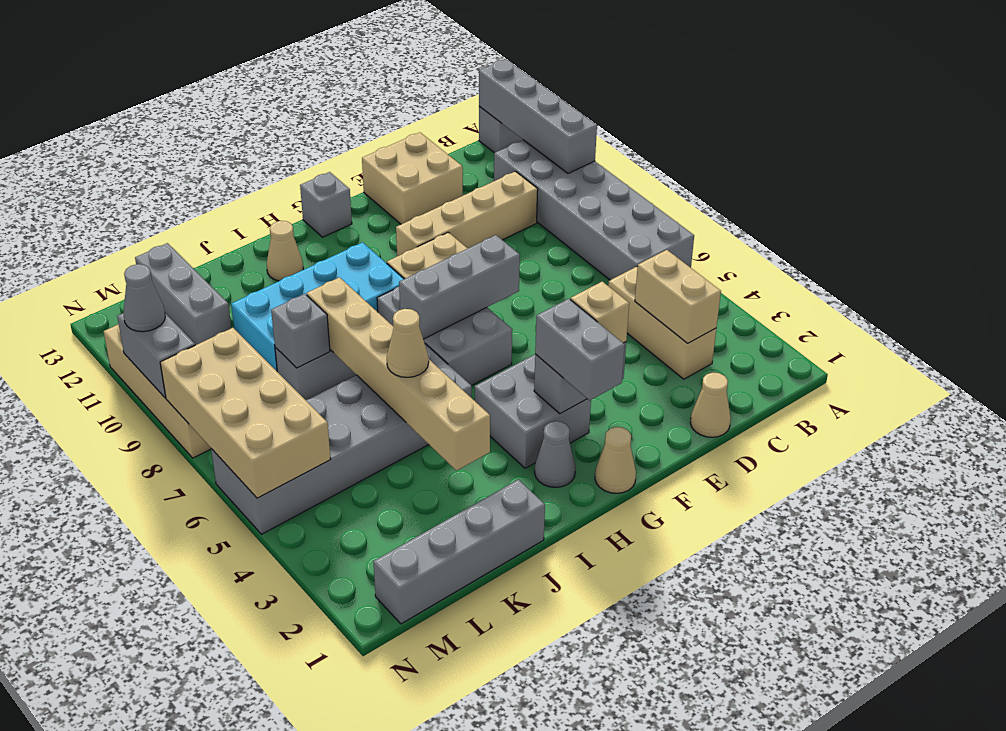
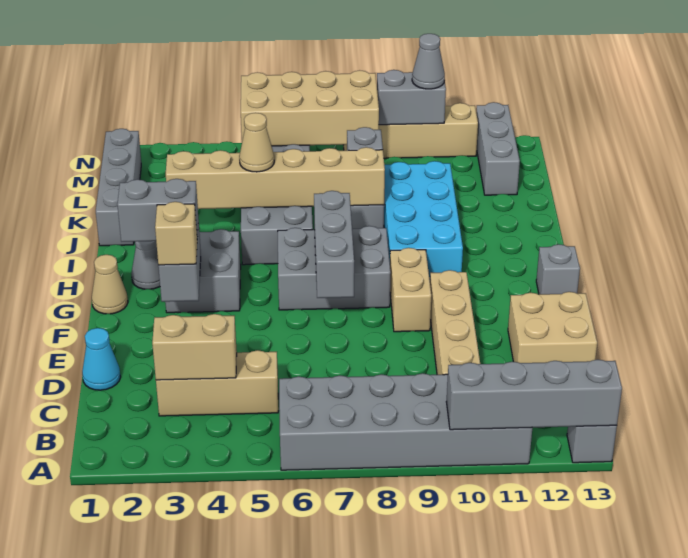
tan cone D1 level 1 -> cyan cone D1 level 1
tan cone I12 level 1 -> none
grey brick L11:L13 level 1 -> grey brick L12:N12 level 1

